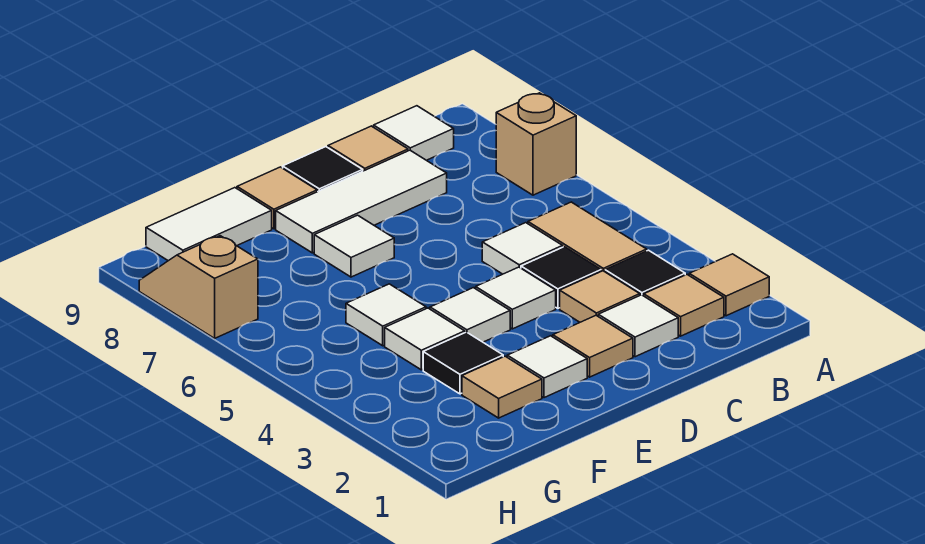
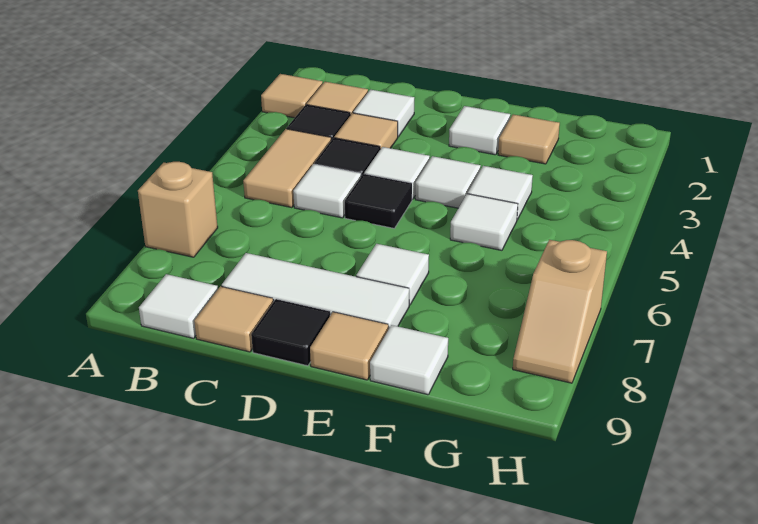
tan tile D2 level 1 -> none
black tile F3 level 1 -> black tile D5 level 1
white tile F9:G9 level 1 -> white tile F9 level 1

